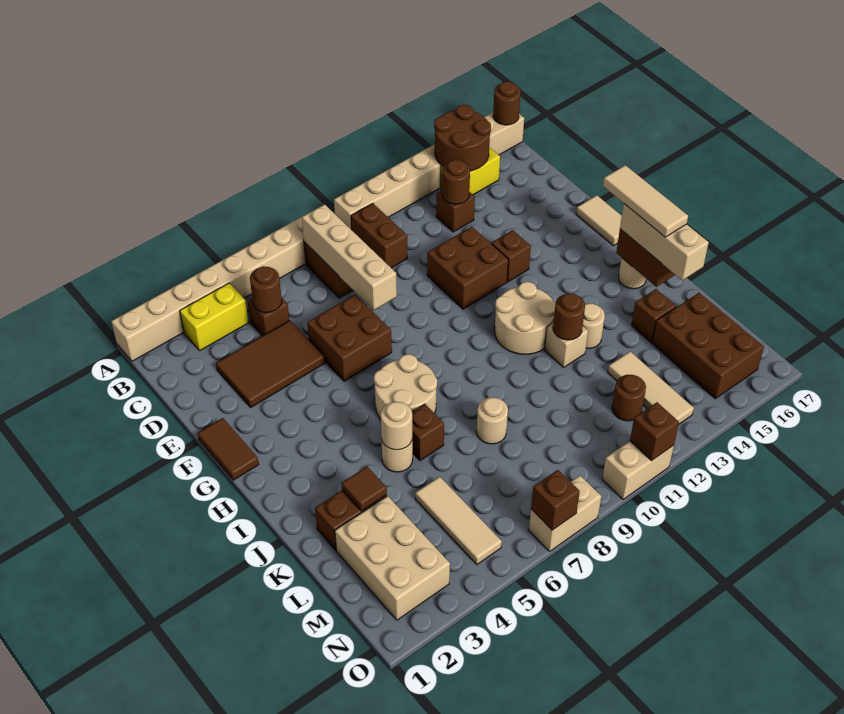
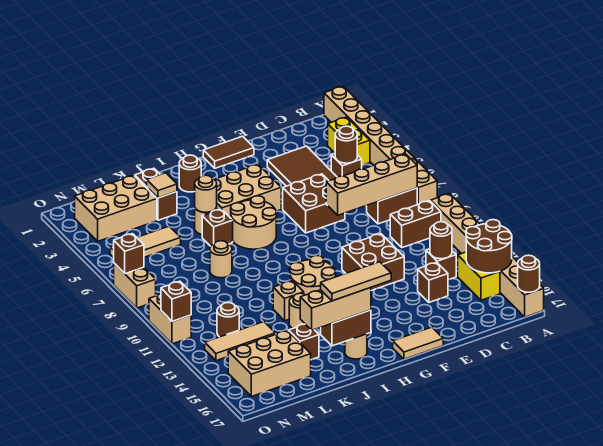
brown brick F13 level 1 -> brown brick D14 level 1
none -> tan brick G4:I5 level 1
brown round brick J12 level 2 -> brown round brick I2 level 1
brown tile K3 level 2 -> tan tile K3 level 2
brown brick L15:N16 level 1 -> tan brick L15:N16 level 1

